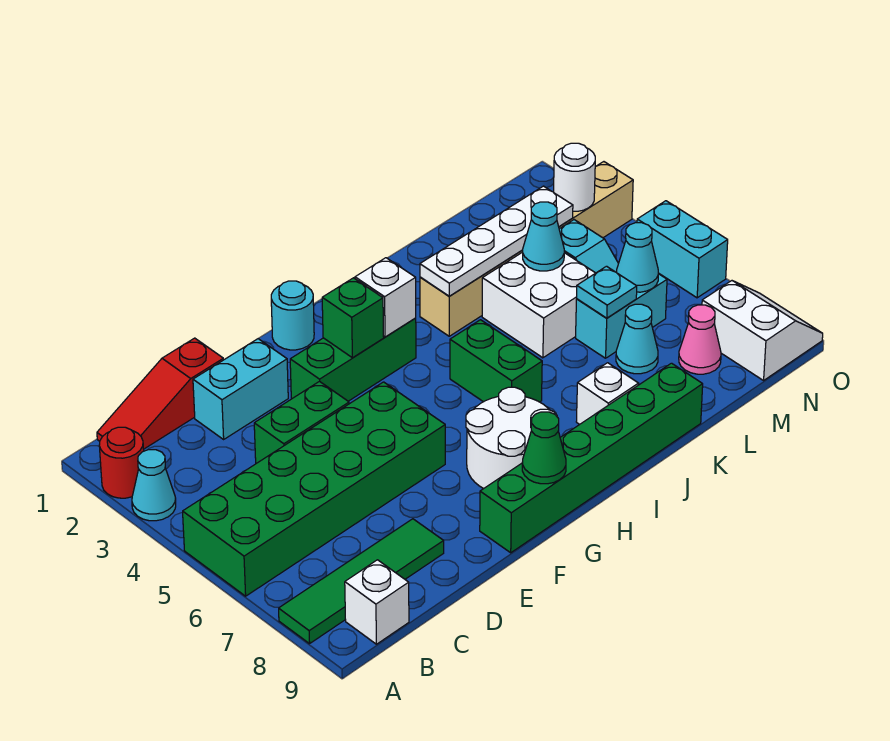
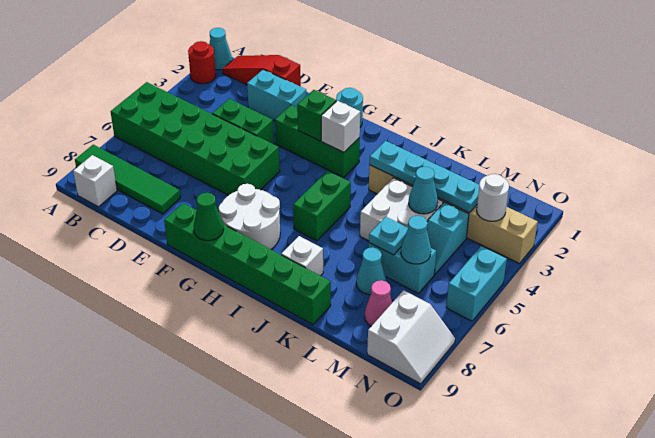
cyan cone A3 level 1 -> cyan cone A1 level 1
white plate J3:M3 level 2 -> cyan plate J3:M3 level 2

